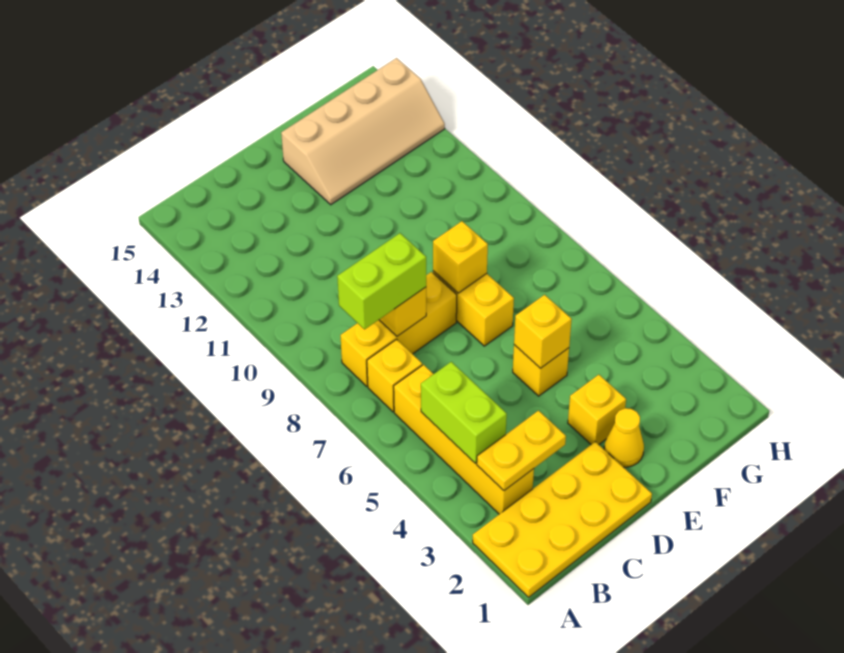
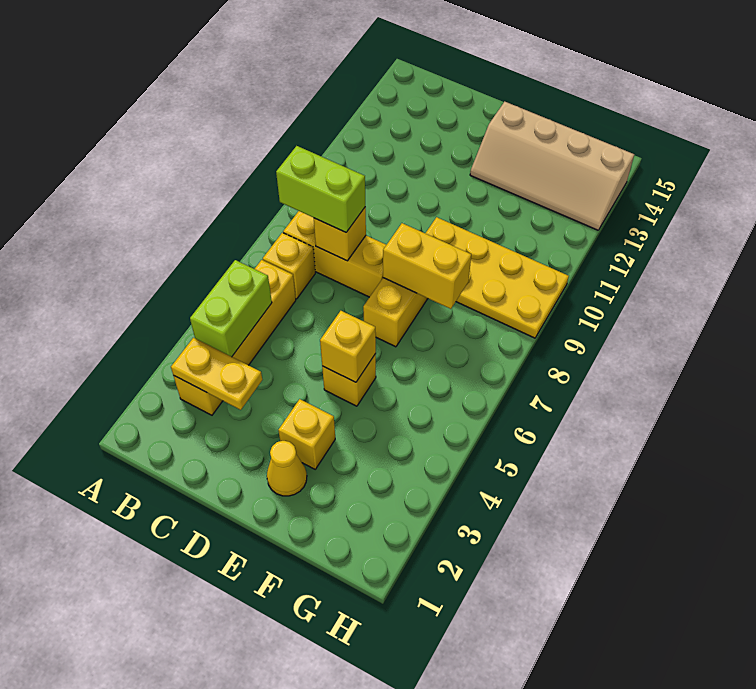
yellow plate A1:D2 level 1 -> yellow plate E9:H10 level 1
yellow brick E8 level 2 -> yellow brick E8:F8 level 2

